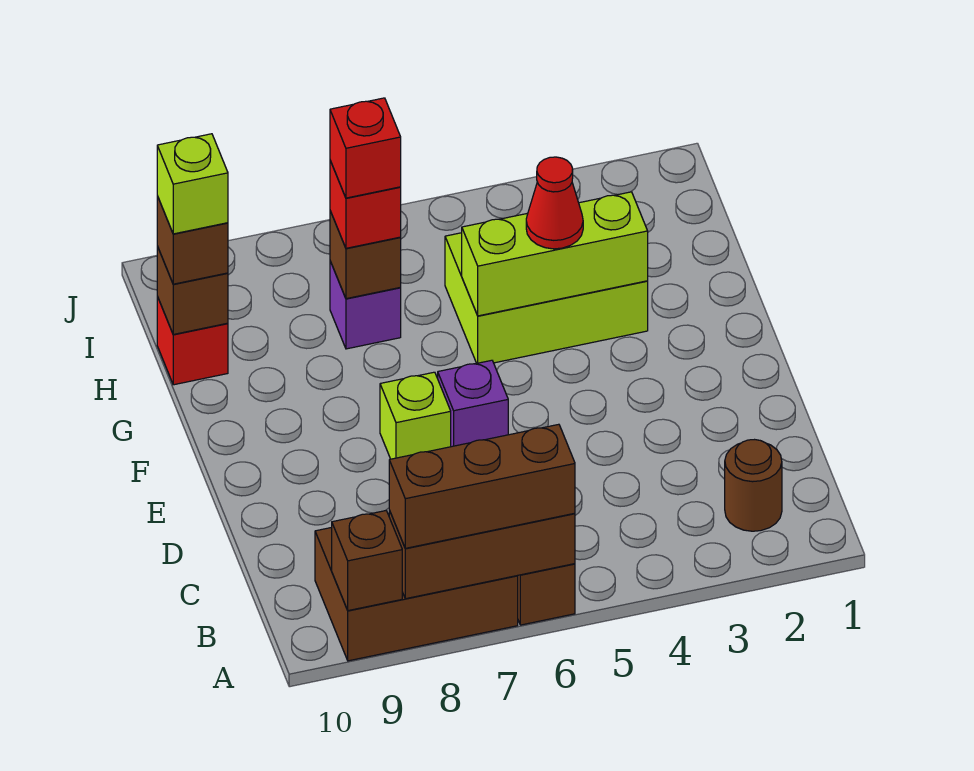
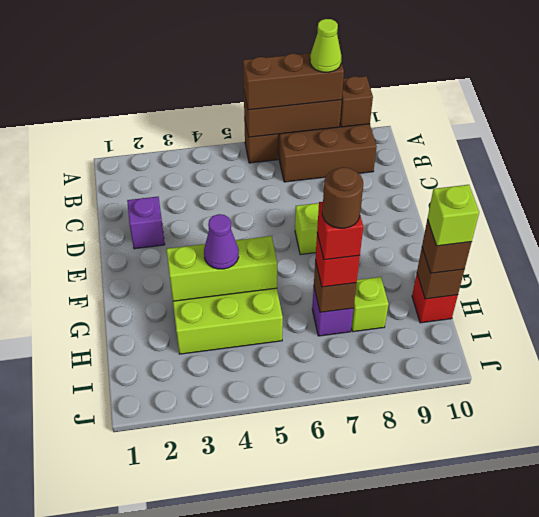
none -> lime cone A8 level 4
brown round brick B2 level 1 -> brown round brick H7 level 5
purple brick E6 level 1 -> purple brick D2 level 1
red cone G4 level 3 -> purple cone G4 level 3
none -> lime brick H8 level 1

